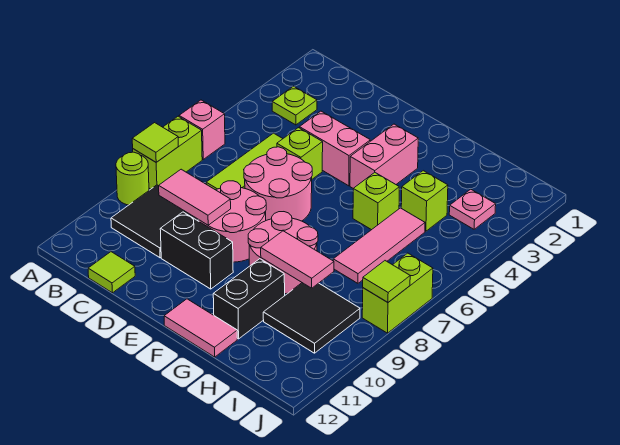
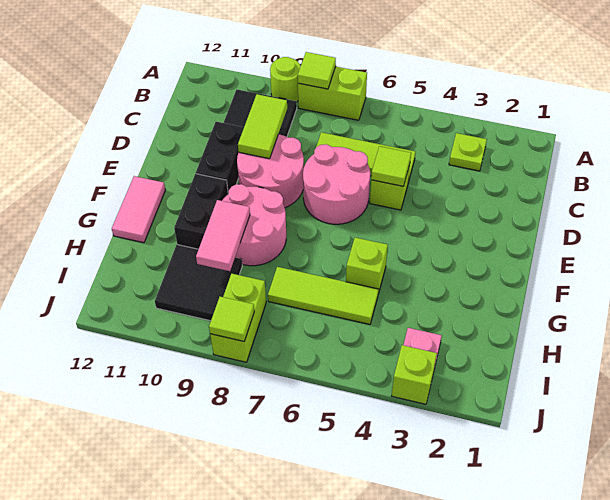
pink brick A6 level 1 -> none
pink tile C9:D9 level 2 -> lime tile C9:D9 level 2
lime tile C12 level 1 -> lime tile D5 level 2
pink brick D4:E4 level 1 -> none
pink brick F3:F4 level 1 -> none
black brick G10:G11 level 1 -> black brick F10:G10 level 1
lime brick H4 level 1 -> lime brick J3 level 1
pink tile H5:H7 level 1 -> lime tile H5:H7 level 1
lime brick J7:J8 level 1 -> lime brick I8:J8 level 1

